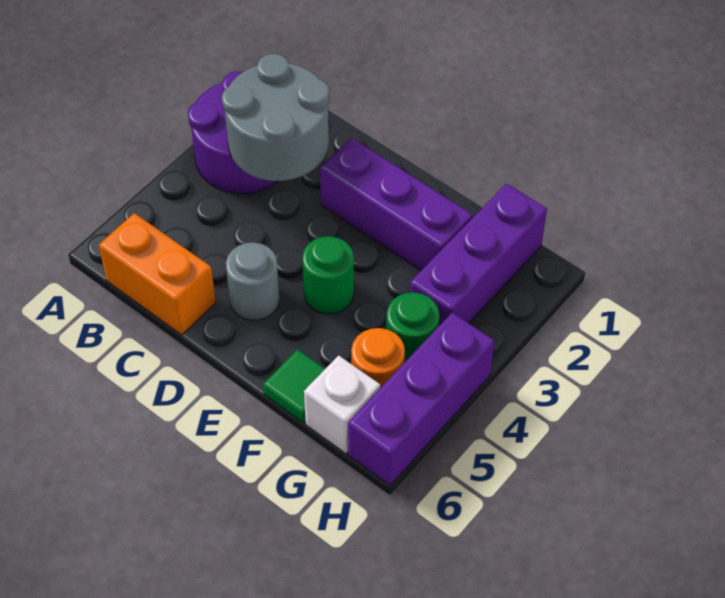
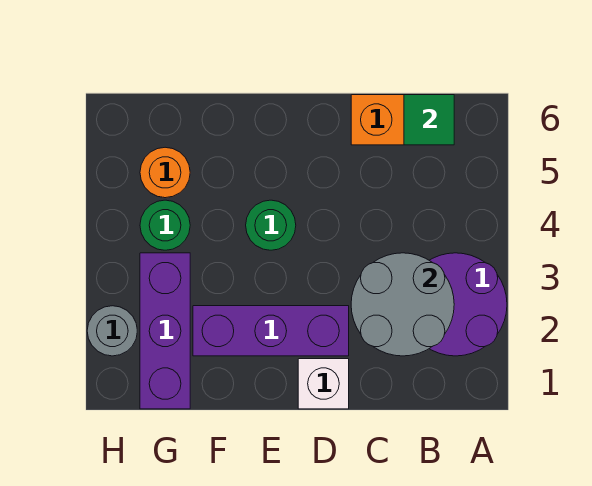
grey round brick D5 level 1 -> grey round brick H2 level 1
green tile F6 level 1 -> green tile B6 level 2
white brick G6 level 1 -> white brick D1 level 1
purple brick H4:H6 level 1 -> none

